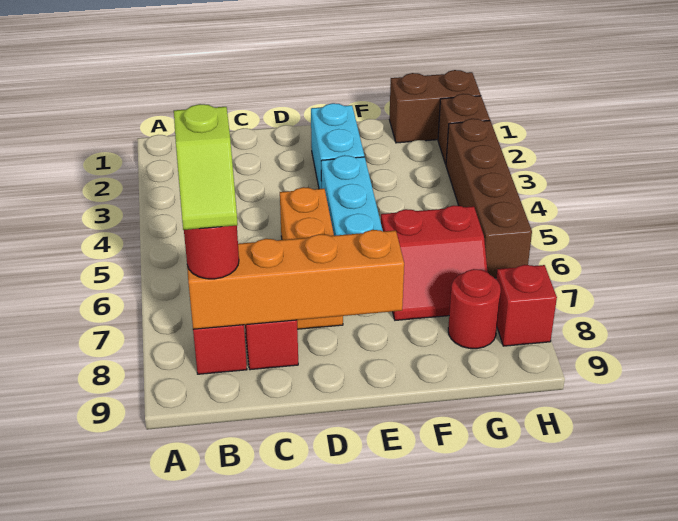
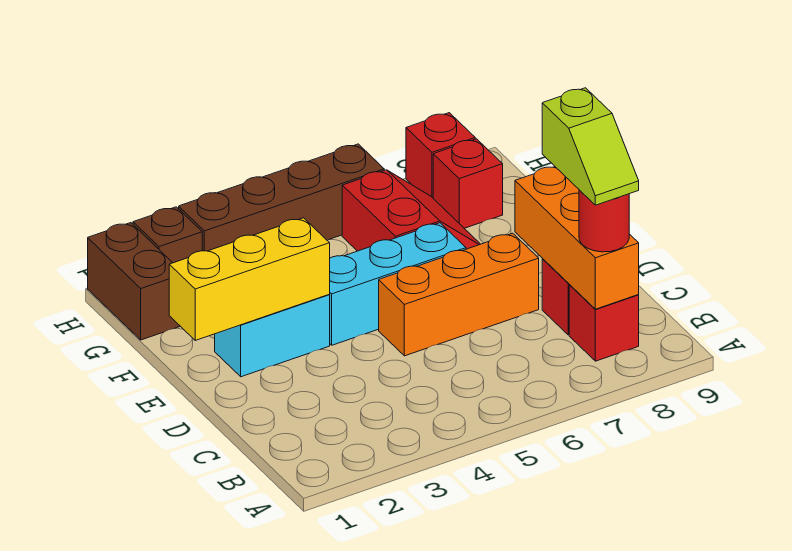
lime slope B7:B8 level 4 top 7 -> lime slope B8:C8 level 4 top C
orange brick B8:E8 level 2 -> orange brick B8:D8 level 2
none -> yellow brick E1:E3 level 2
red round brick G8 level 1 -> red brick G8 level 1

